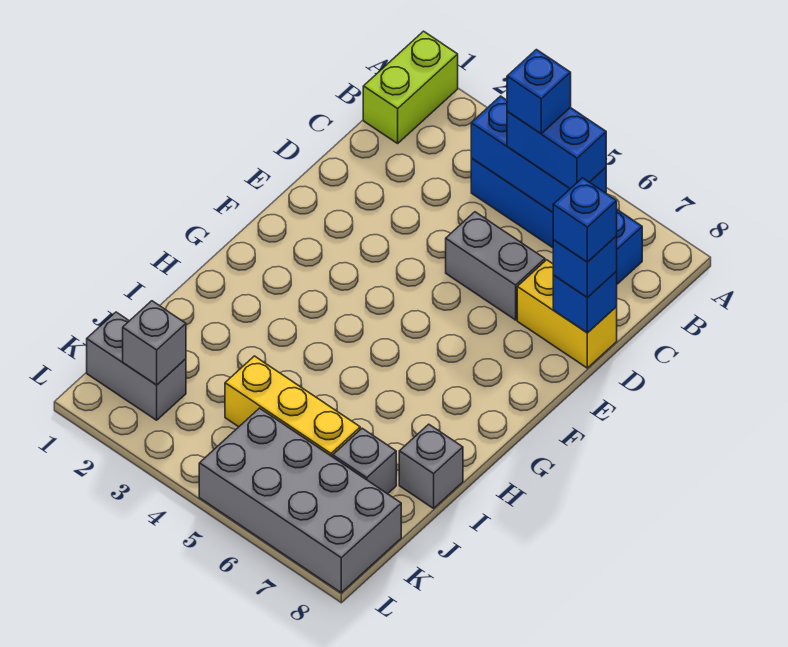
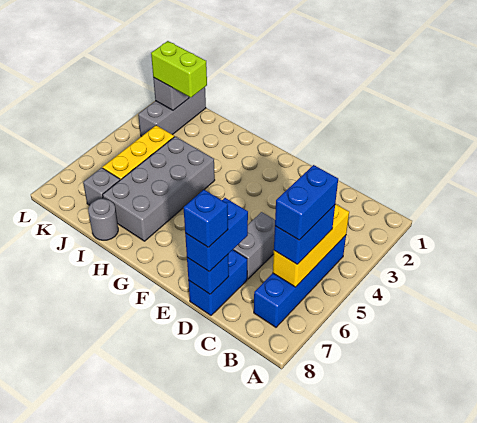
lime brick A1:B1 level 1 -> lime brick J2:K2 level 3
blue brick B4:B6 level 2 -> yellow brick B4:B6 level 2
blue brick B5 level 4 -> blue brick B5:B6 level 4
yellow brick D7:D8 level 1 -> blue brick D7:D8 level 1
blue brick D8 level 3 -> blue brick D7:D8 level 3
grey brick I8 level 1 -> grey round brick I8 level 1
grey brick K1:K2 level 1 -> grey brick K1:K3 level 1
grey brick K5:L8 level 1 -> grey brick H4:I7 level 1

